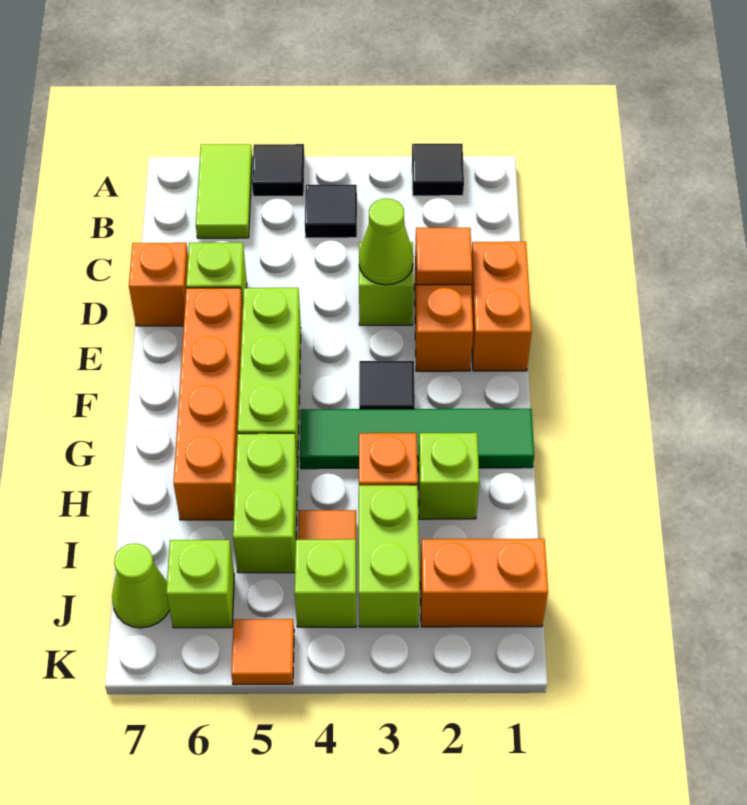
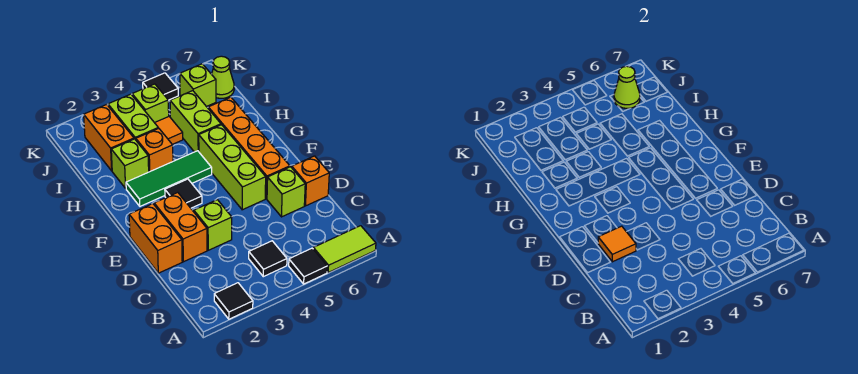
lime tile A6:B6 level 1 -> lime tile A6:A7 level 1
lime cone D3 level 2 -> lime cone J6 level 2
green tile G1:G4 level 1 -> green tile G2:G4 level 1
orange brick J1:J2 level 1 -> orange brick I2:J2 level 1
orange tile K5 level 1 -> black tile K5 level 1

